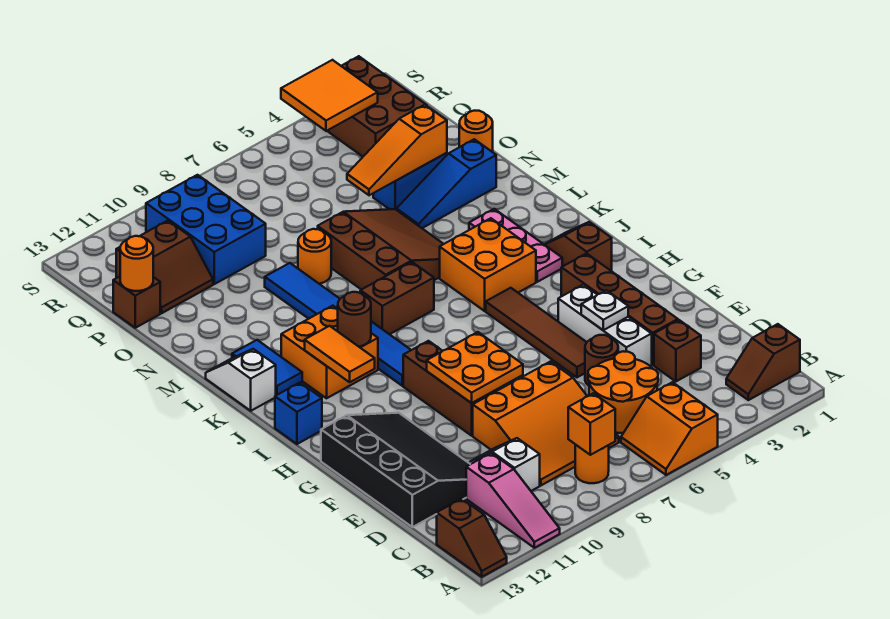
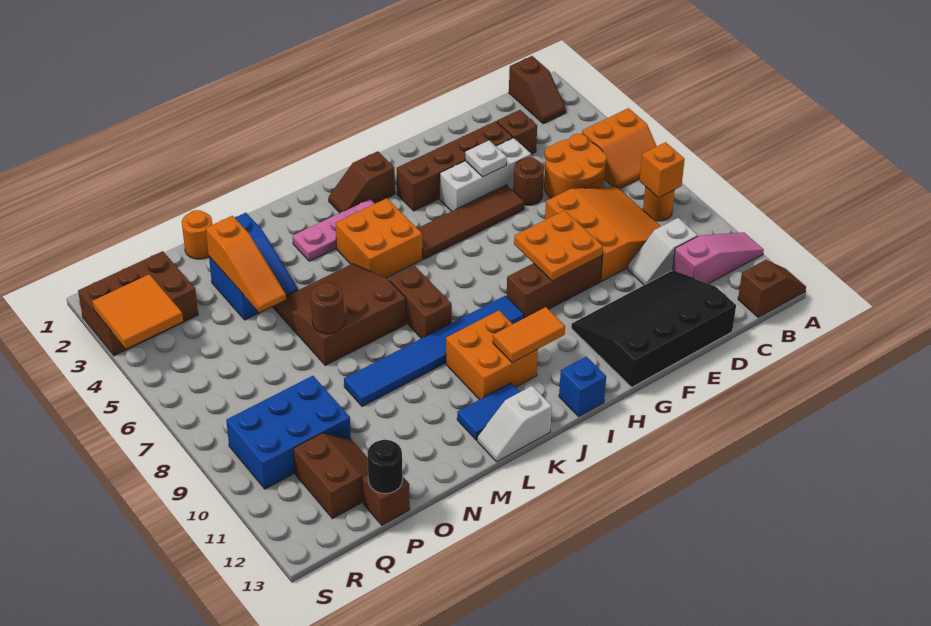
brown round brick J10 level 2 -> brown round brick N7 level 2
orange round brick N8 level 1 -> none
orange round brick P13 level 2 -> black round brick P13 level 2

